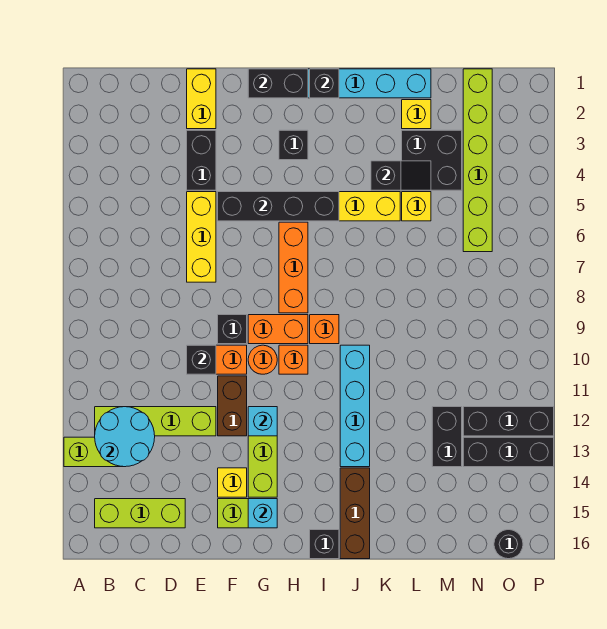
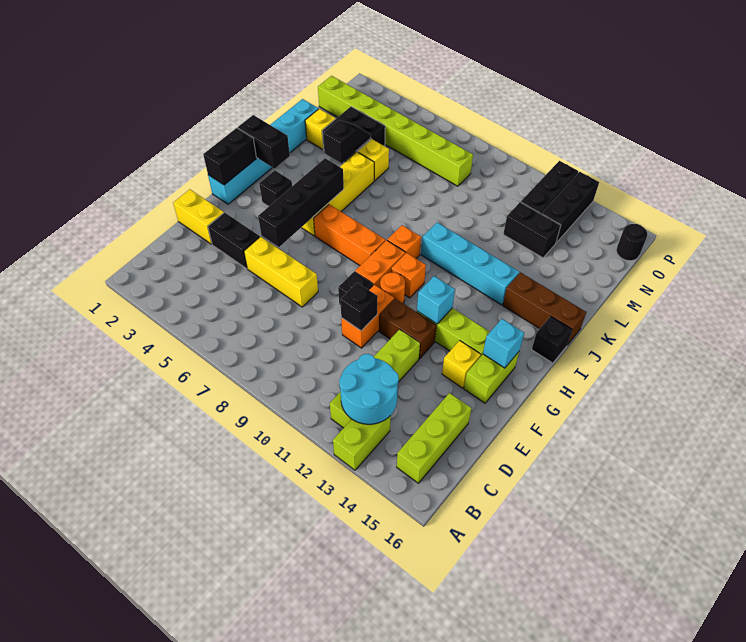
black brick I1 level 2 -> black brick I1:I2 level 2
lime brick N1:N6 level 1 -> lime brick N1:N8 level 1

